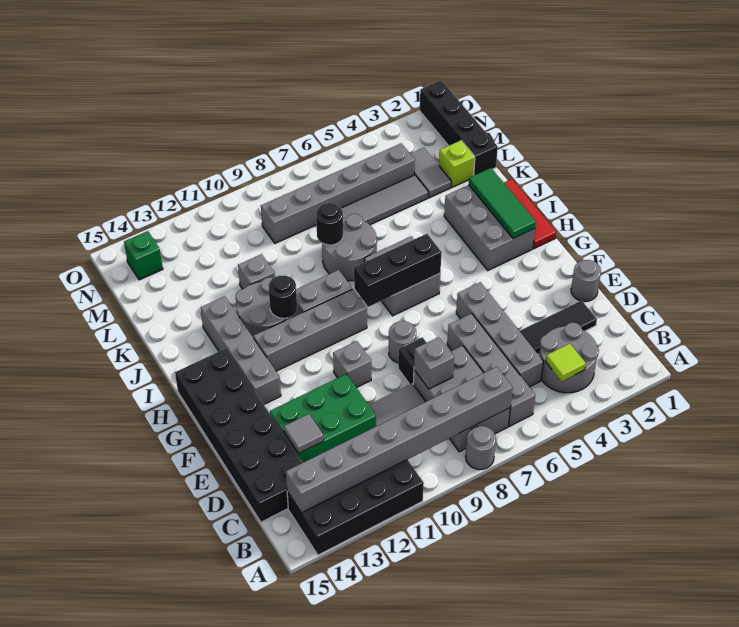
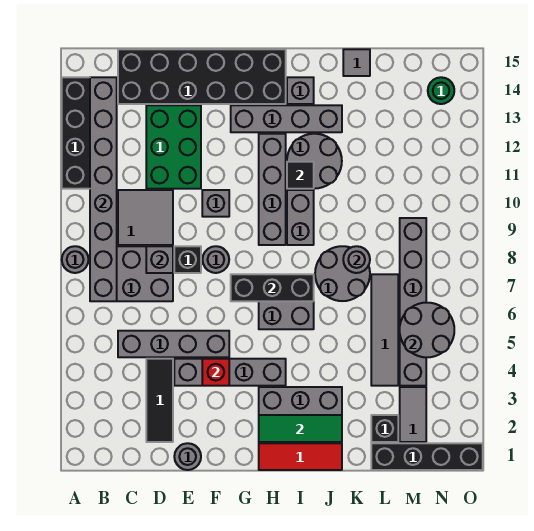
grey round brick B3:C4 level 1 -> grey round brick M5:N6 level 2
lime tile B4 level 2 -> none
grey brick B6:E6 level 1 -> grey brick E4:H4 level 1
grey tile D13 level 2 -> grey tile K15 level 1
none -> red brick F4 level 2
black brick H6:H8 level 2 -> black brick G7:I7 level 2
black round brick I11 level 2 -> black tile I11 level 2
black round brick K8 level 2 -> grey round brick K8 level 2
grey brick K11 level 1 -> grey brick I14 level 1
lime brick L2 level 1 -> black brick L2 level 1
grey tile L3:M3 level 1 -> grey tile M2:M3 level 1
green brick N14 level 1 -> green round brick N14 level 1

